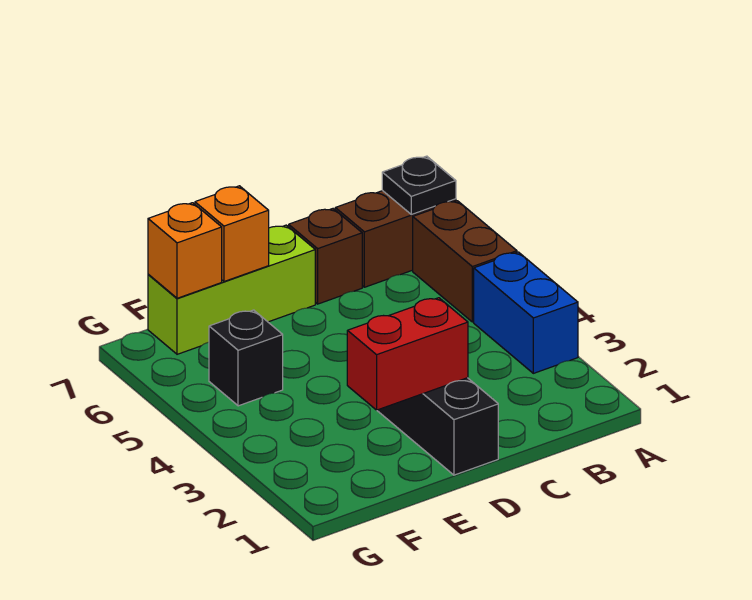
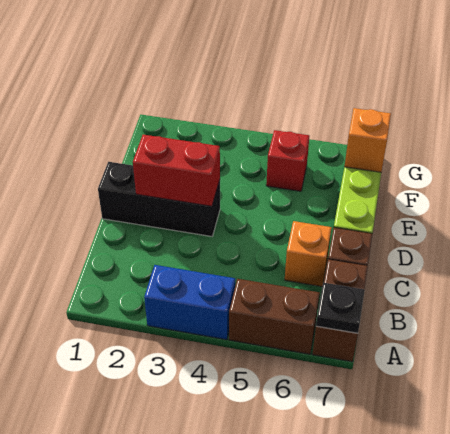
red brick D2:E2 level 2 -> red brick D2:D3 level 2
orange brick E7 level 2 -> orange brick C6 level 1
black brick F5 level 1 -> red brick F5 level 1

